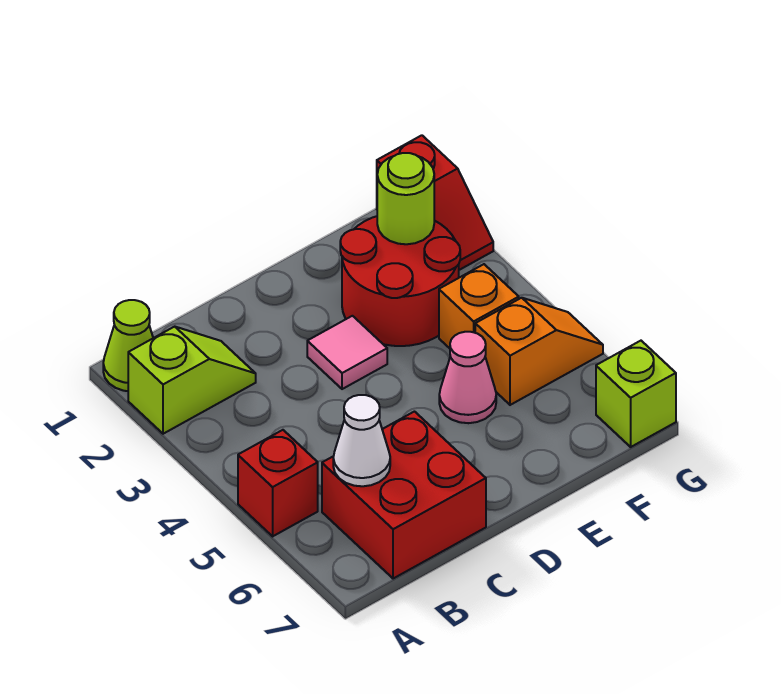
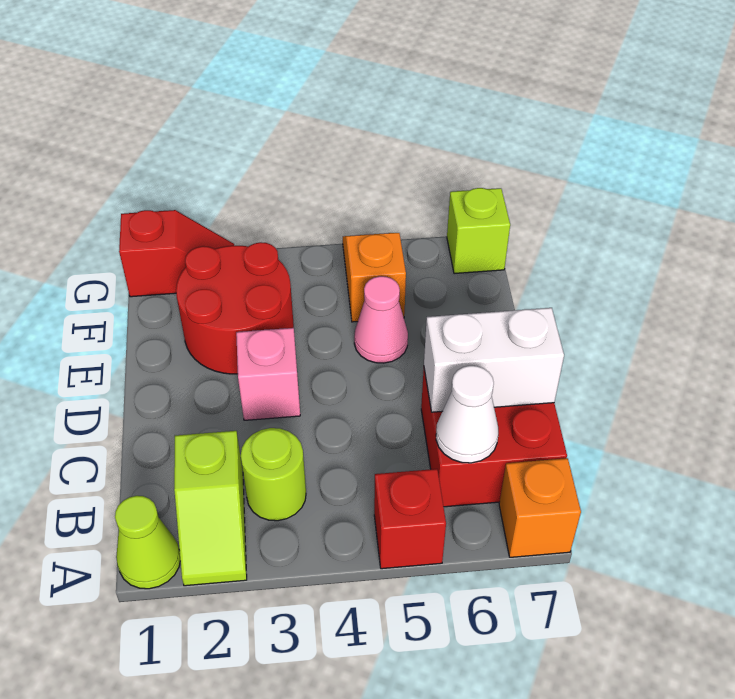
lime slope A2:B2 level 1 top A -> lime slope A2:B2 level 1 top B
none -> white brick C6:C7 level 2
pink tile D3 level 1 -> pink brick D3 level 1
lime round brick F2 level 2 -> lime round brick B3 level 1
orange brick F4 level 1 -> orange brick A7 level 1

